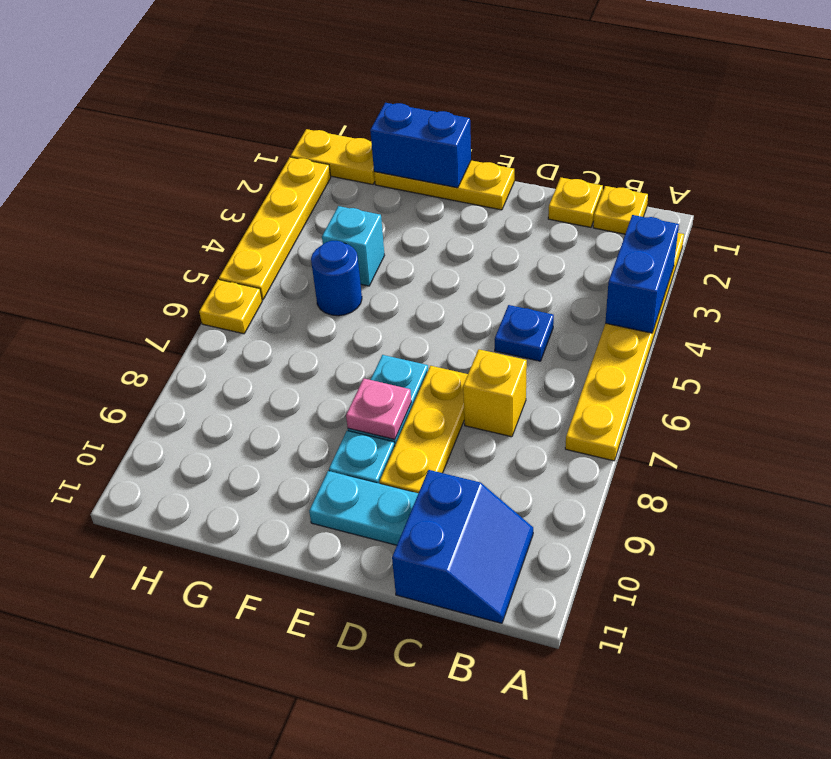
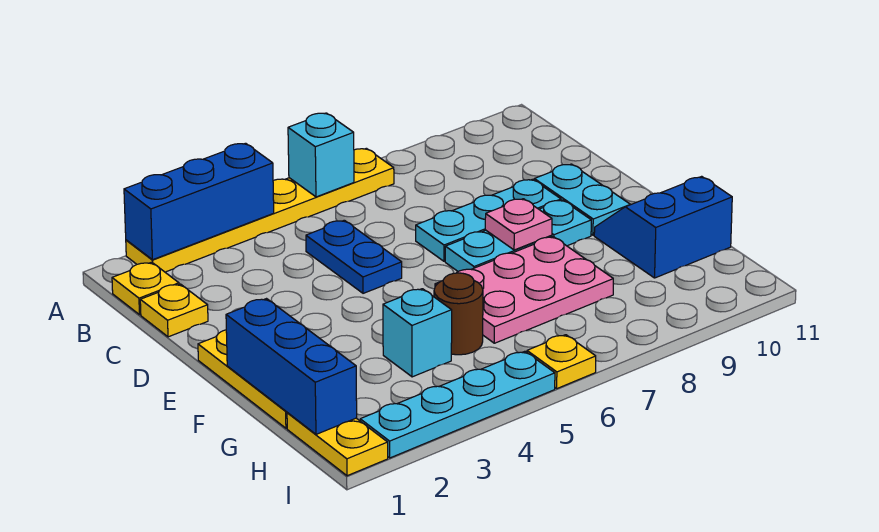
blue brick A3:A4 level 2 -> blue brick A2:A4 level 2
none -> cyan brick A6 level 2
blue slope B10:C11 level 1 top C -> blue slope F10:G11 level 1 top G
blue plate C5 level 1 -> blue plate C5:D5 level 1
yellow brick C7 level 1 -> none
yellow plate D7:D9 level 1 -> cyan plate D7:D9 level 1
blue brick F1:G1 level 2 -> blue brick F1:H1 level 2
none -> pink plate F6:G8 level 1
blue round brick G5 level 1 -> brown round brick G5 level 1
yellow plate I2:I5 level 1 -> cyan plate I2:I5 level 1

